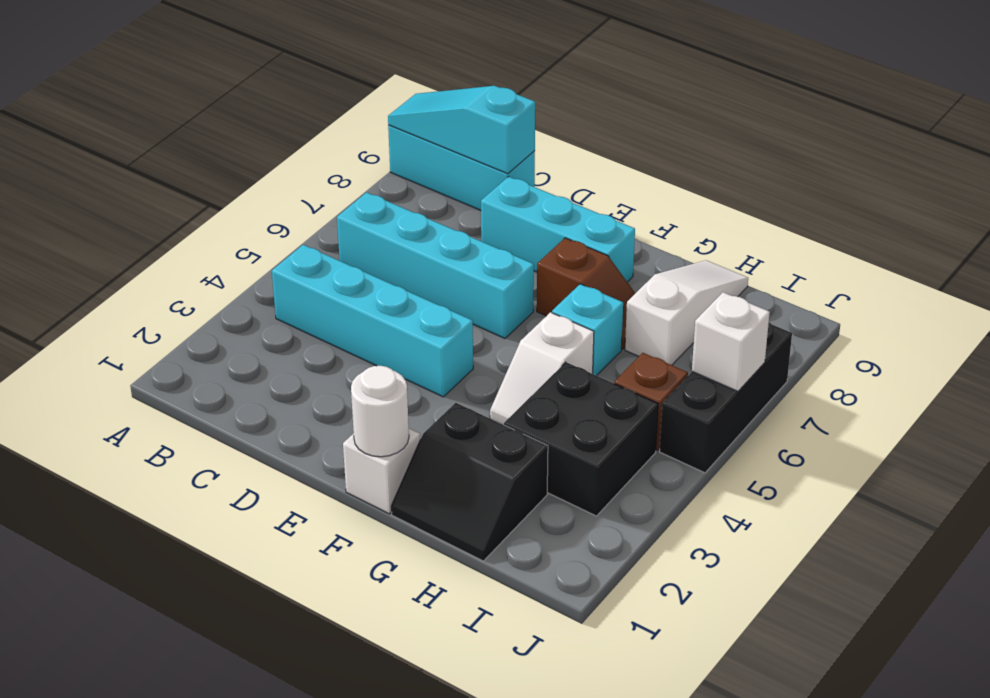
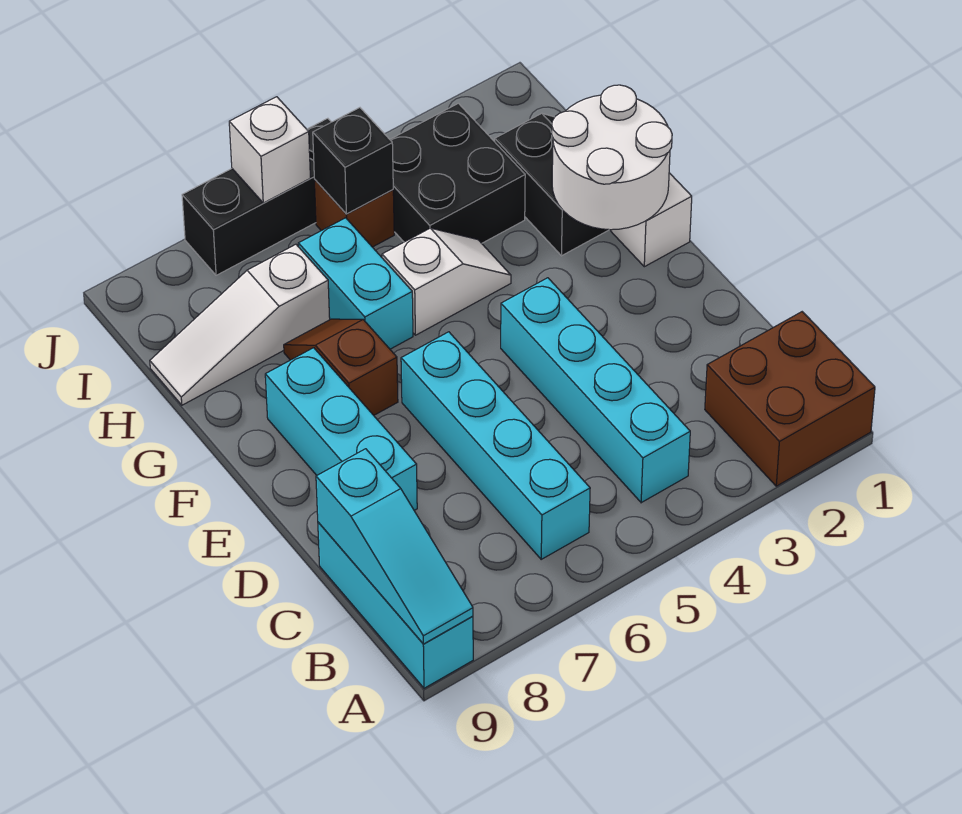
none -> brown brick A1:B2 level 1
white round brick F1 level 2 -> white round brick F1:G2 level 2
cyan brick G6 level 1 -> cyan brick G6:H6 level 1
none -> black brick I5 level 2

